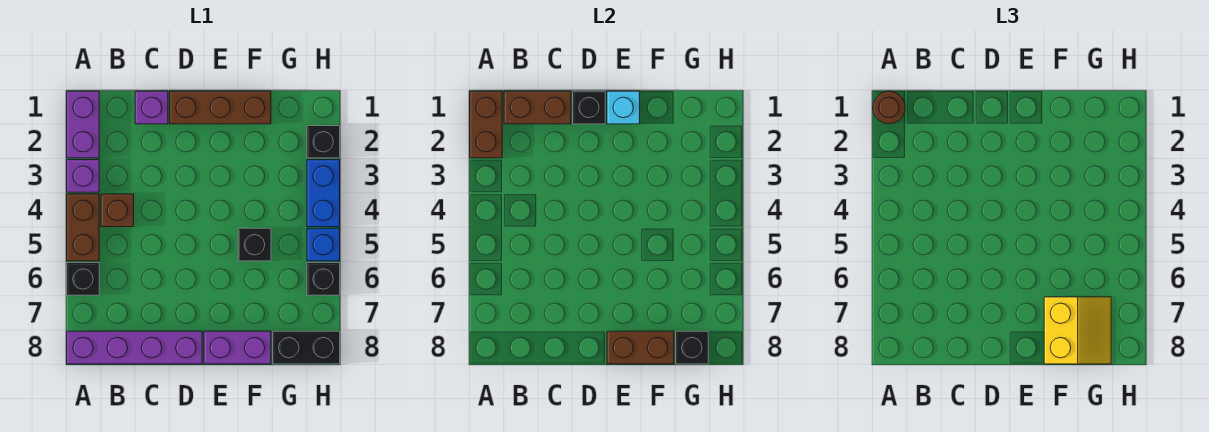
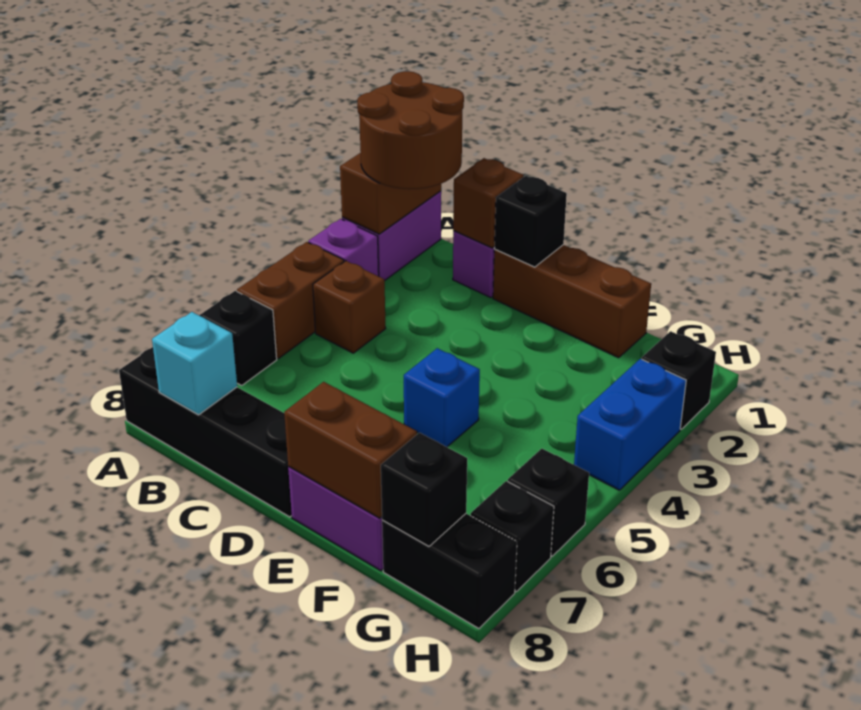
brown round brick A1 level 3 -> brown round brick A1:B2 level 3
purple brick A8:D8 level 1 -> black brick A8:D8 level 1
brown brick B1:C1 level 2 -> brown brick C1 level 2
cyan brick E1 level 2 -> cyan brick B8 level 2
black brick F5 level 1 -> black brick H7 level 1
yellow slope F7:G8 level 3 top F -> none
blue brick H5 level 1 -> blue brick E5 level 1

